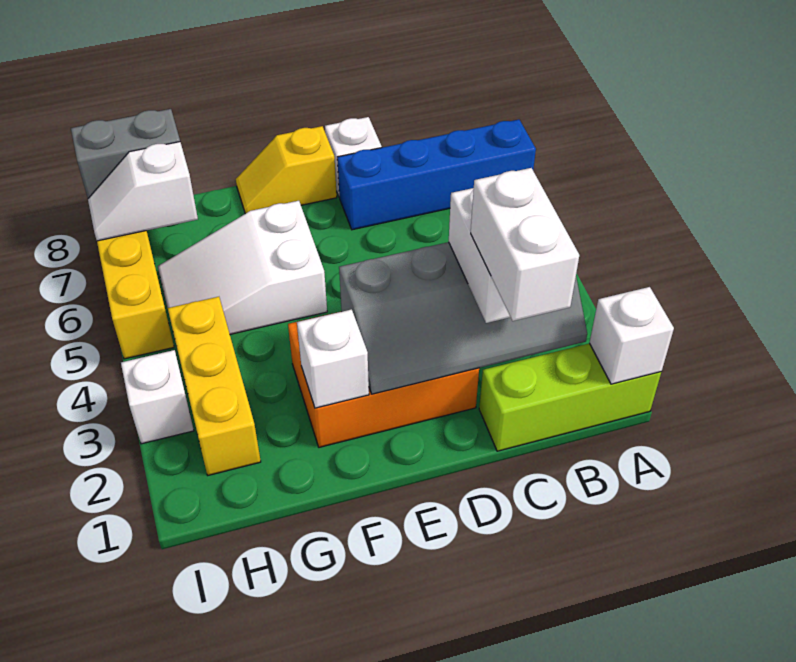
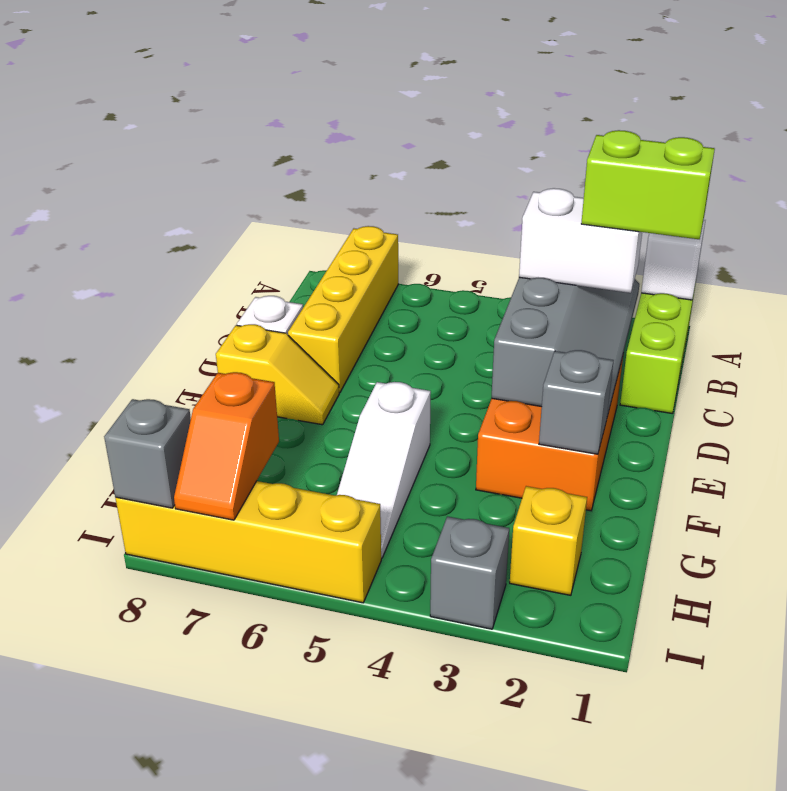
blue brick A7:D7 level 1 -> yellow brick A7:D7 level 1
white brick C1:C2 level 4 -> lime brick C1:C2 level 4
yellow slope E8:F8 level 1 top E -> yellow slope E7:E8 level 1 top 8
white brick F2 level 2 -> grey brick F2 level 2
white slope F5:H6 level 1 top F -> white slope F5:H5 level 1 top F
yellow brick H2:H4 level 1 -> yellow brick H2 level 1
white slope H7:I7 level 2 top H -> orange slope H7:I7 level 2 top H
grey brick H8:I8 level 2 -> grey brick I8 level 2
white brick I3 level 1 -> grey brick I3 level 1

